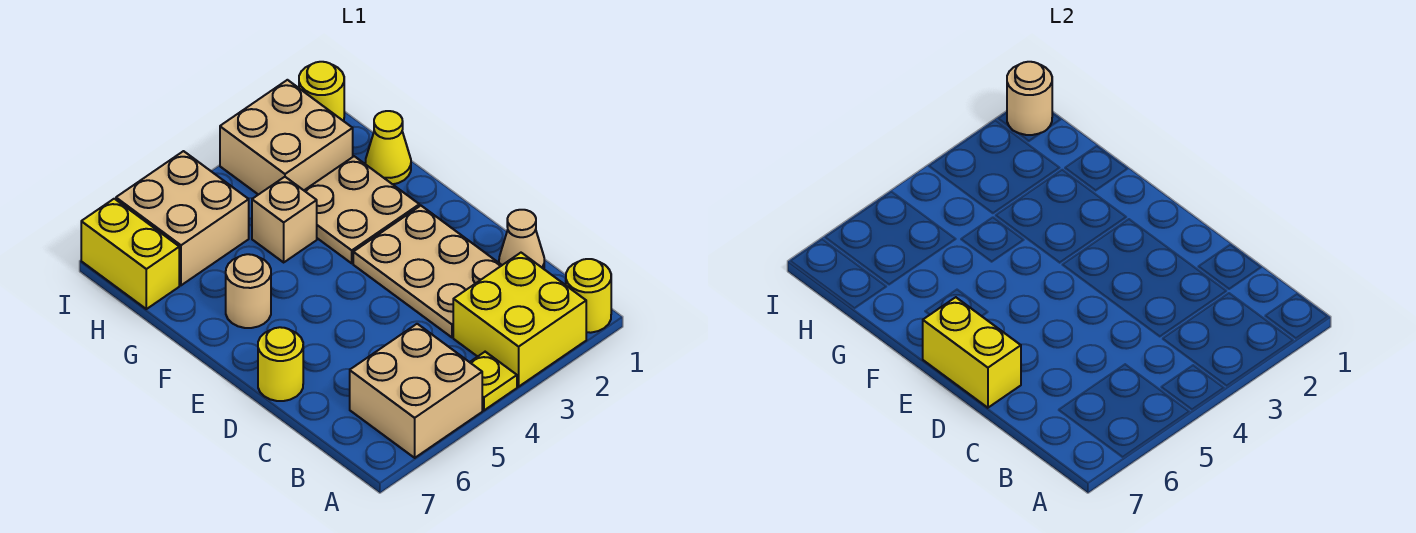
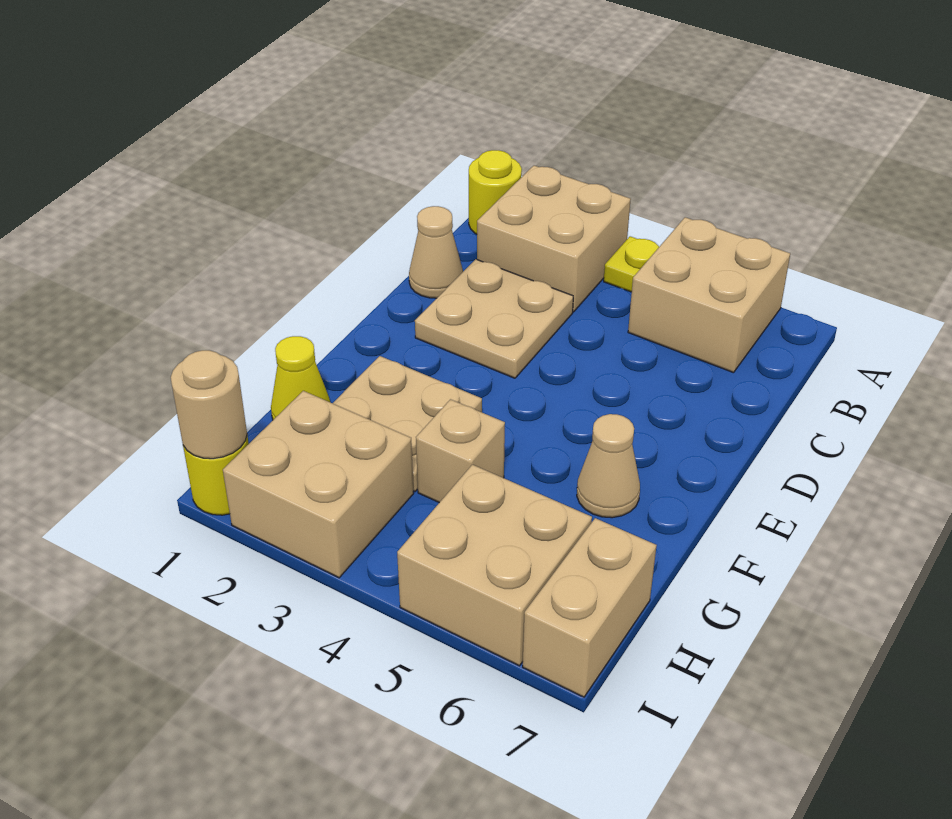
yellow brick A2:B3 level 1 -> tan brick A2:B3 level 1
tan plate C2:E3 level 1 -> tan plate C2:D3 level 1
yellow round brick D7 level 1 -> none
yellow brick D7:E7 level 2 -> none
tan round brick F6 level 1 -> tan cone F6 level 1
yellow brick H7:I7 level 1 -> tan brick H7:I7 level 1

